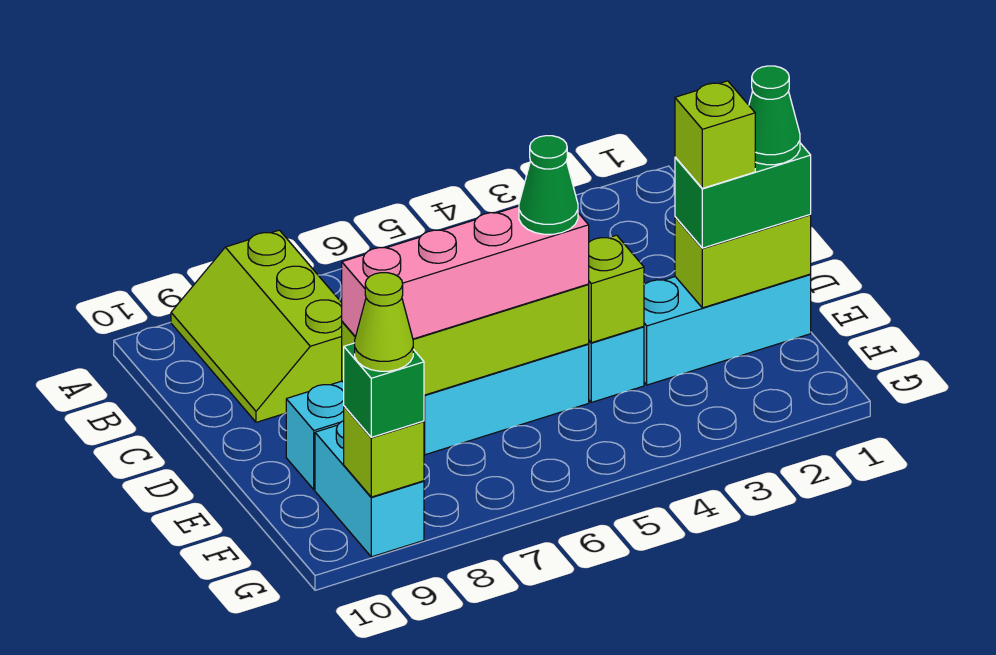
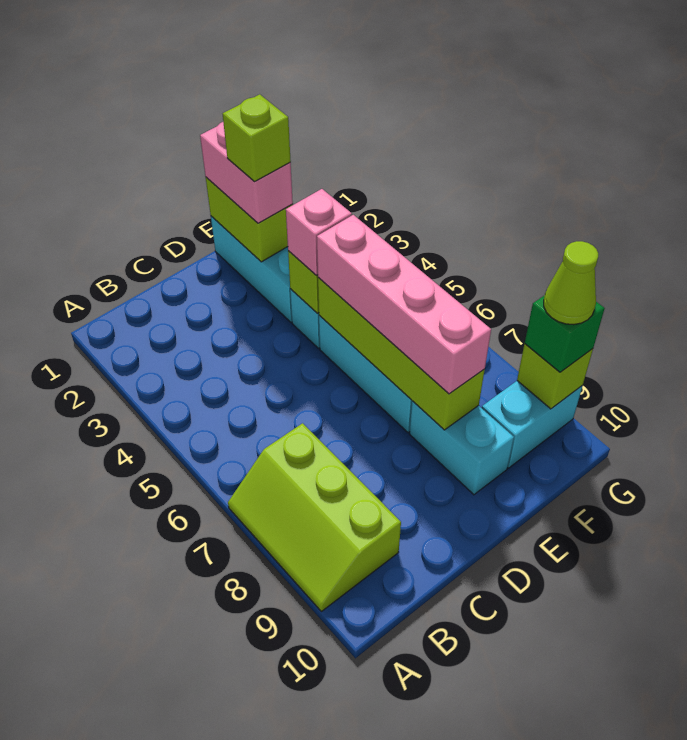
lime slope A8:C9 level 1 top 8 -> lime slope A7:B9 level 1 top B
green brick E1:E2 level 3 -> pink brick E1:E2 level 3
green cone E1 level 4 -> none
none -> pink brick E4 level 3
green cone E5 level 4 -> none

